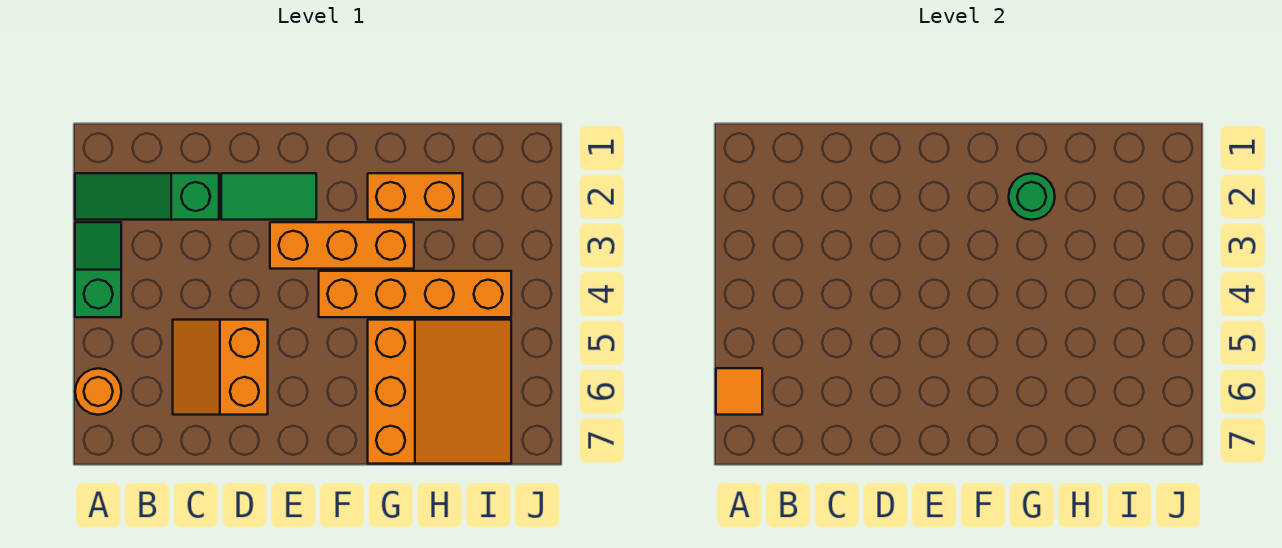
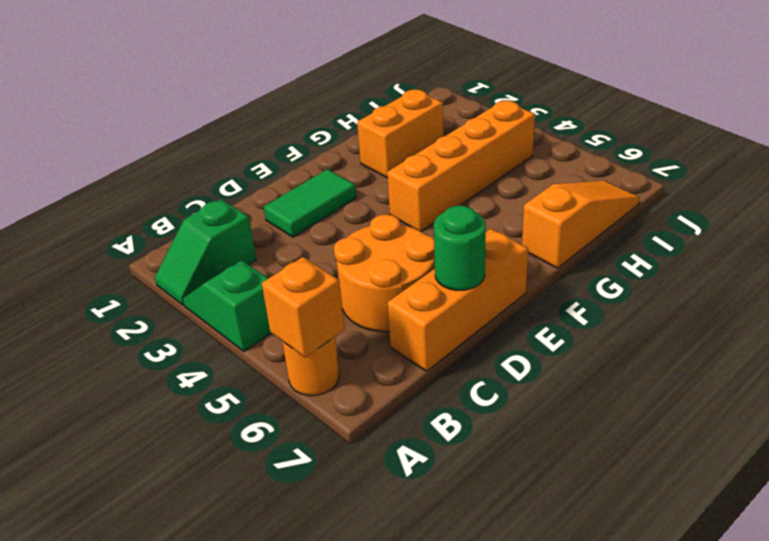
green slope A2:C2 level 1 top C -> green slope A2:B2 level 1 top B
orange tile A6 level 2 -> orange brick A6 level 2
orange slope C5:D6 level 1 top D -> orange round brick C5:D6 level 1
orange brick E3:G3 level 1 -> orange brick C7:E7 level 1
green round brick G2 level 2 -> green round brick D7 level 2
orange slope G5:I7 level 1 top G -> orange slope G7:I7 level 1 top G

